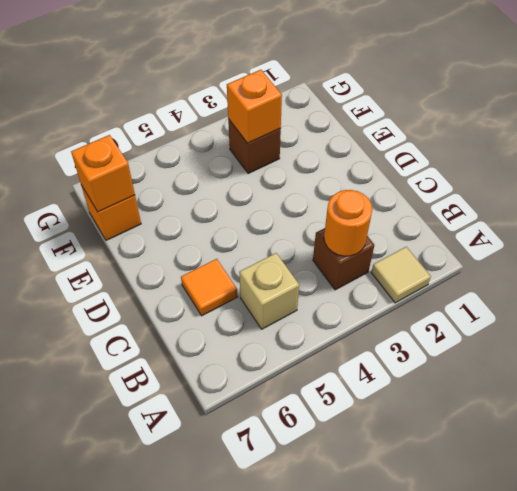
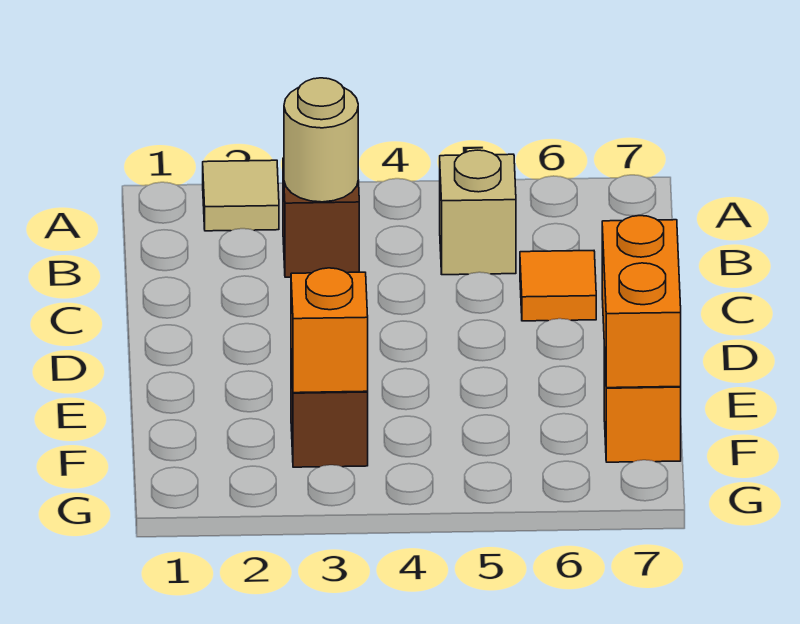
orange round brick B3 level 2 -> tan round brick B3 level 2
orange brick F7 level 2 -> orange brick E7:F7 level 2

